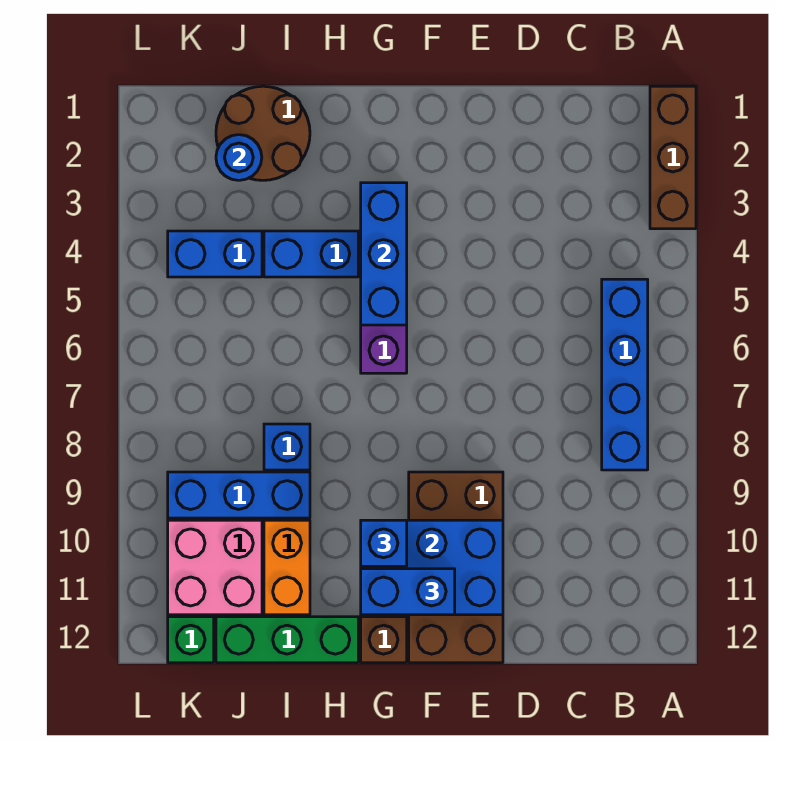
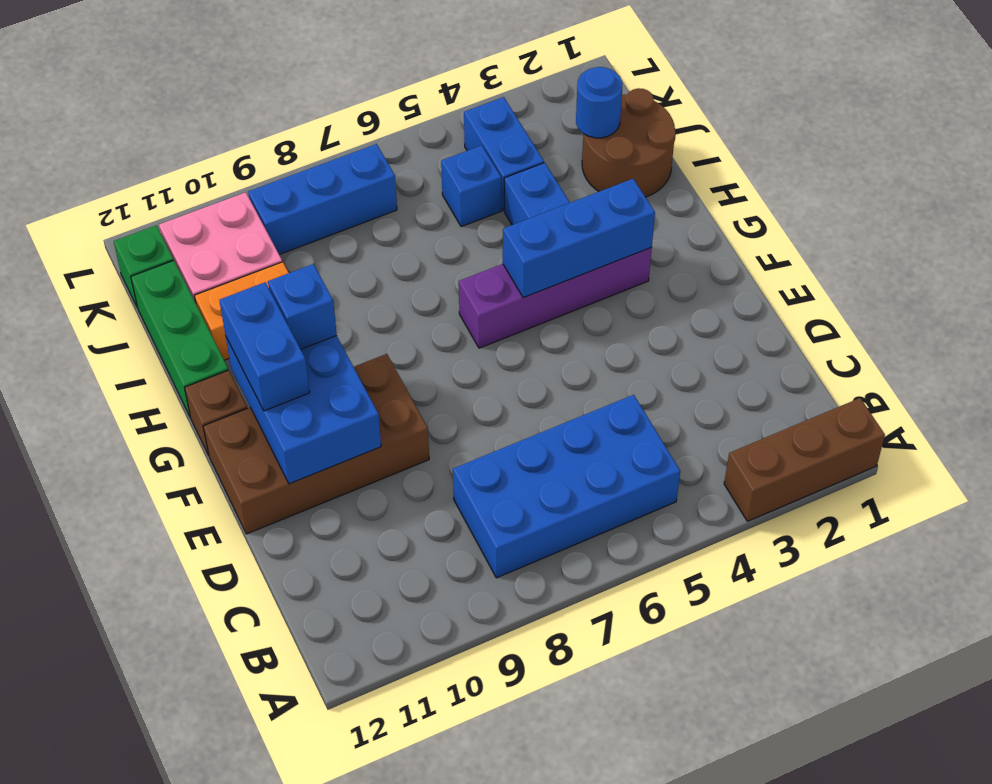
blue brick B5:B8 level 1 -> blue brick B5:C8 level 1
blue brick I8 level 1 -> blue brick J5 level 1
blue brick I9:K9 level 1 -> blue brick K7:K9 level 1

